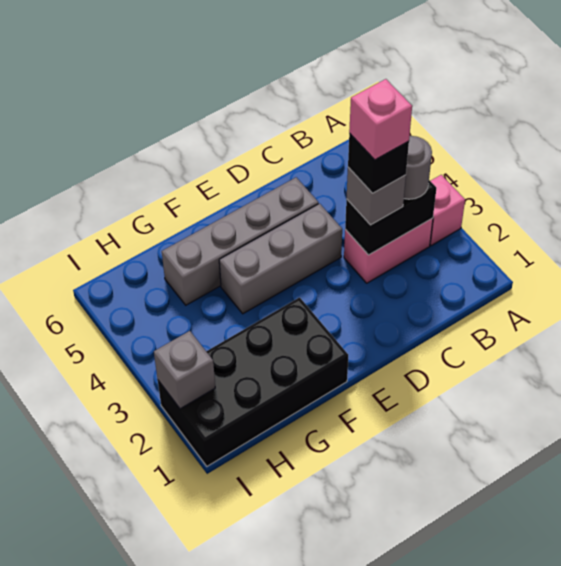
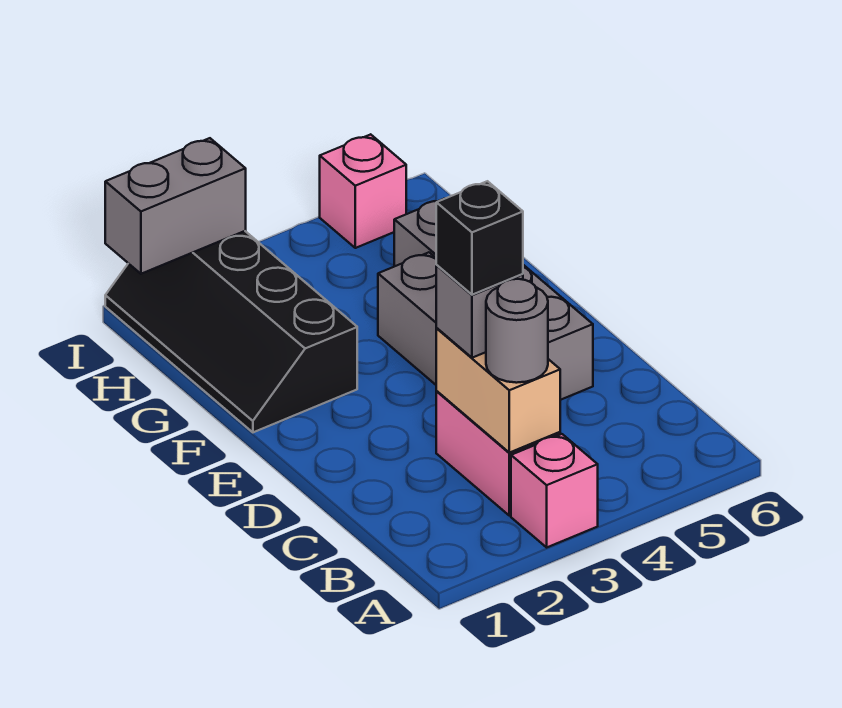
black brick B3:C3 level 2 -> tan brick B3:C3 level 2
pink brick C3 level 5 -> pink brick I5 level 1
black brick F1:I2 level 1 -> black slope F1:I2 level 1 top 2
grey brick I2 level 2 -> grey brick I1:I2 level 2

